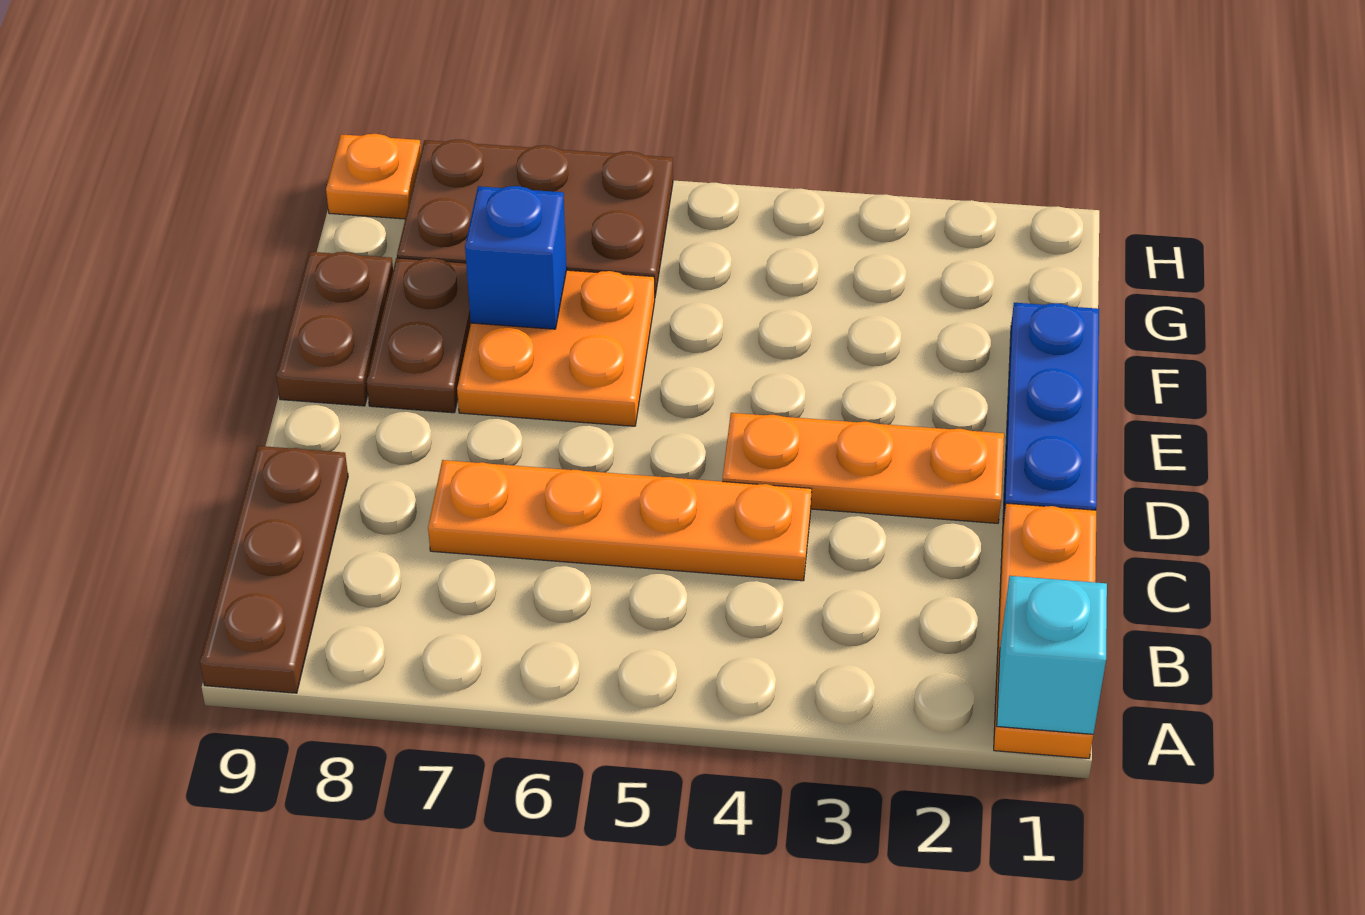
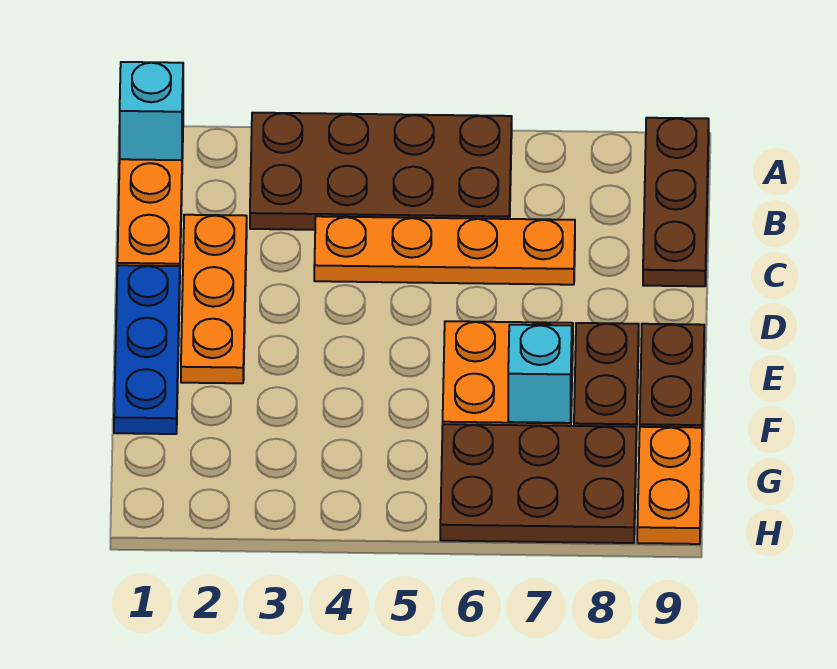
none -> brown plate A3:B6 level 1
orange plate D2:D4 level 1 -> orange plate C2:E2 level 1
blue brick F7 level 2 -> cyan brick F7 level 2
orange plate H9 level 1 -> orange plate G9:H9 level 1

